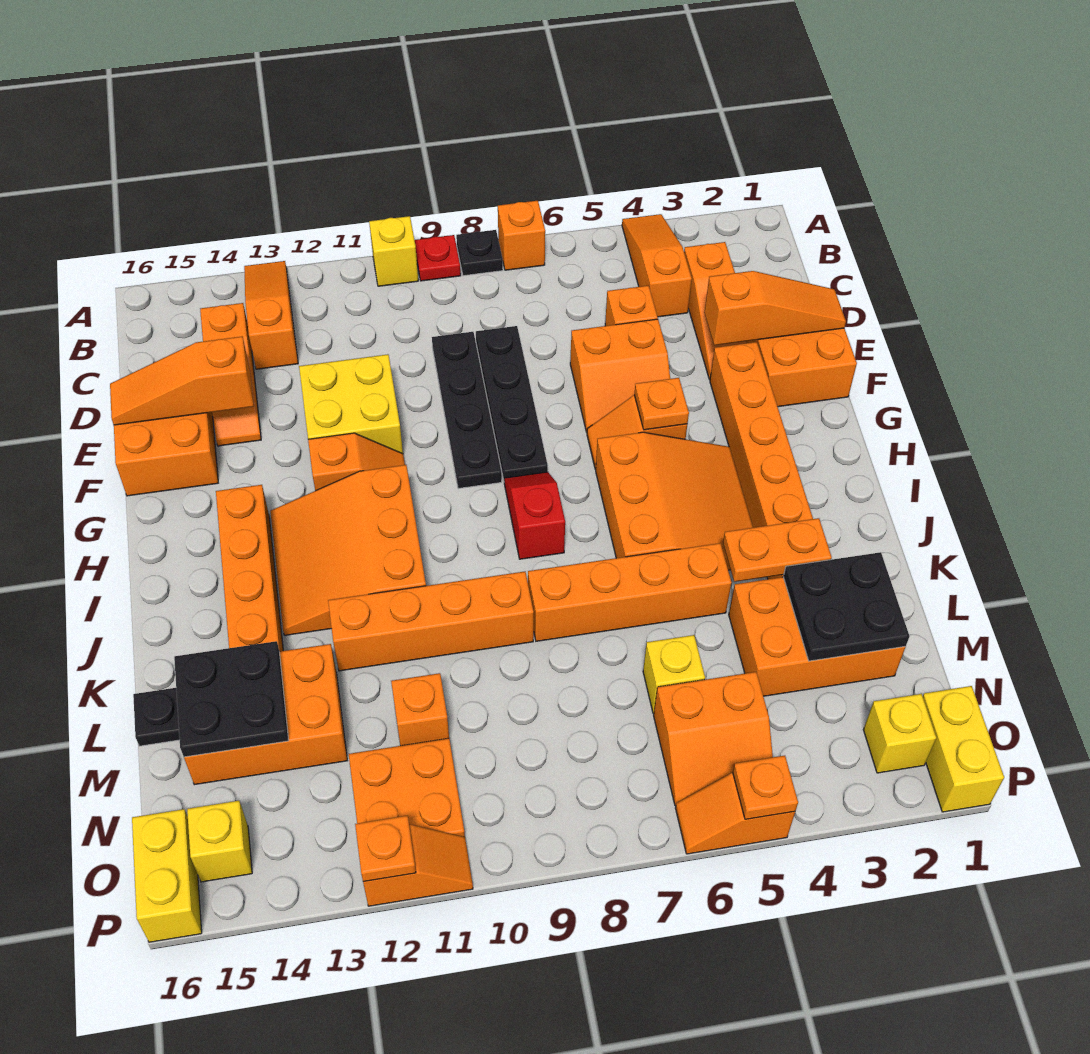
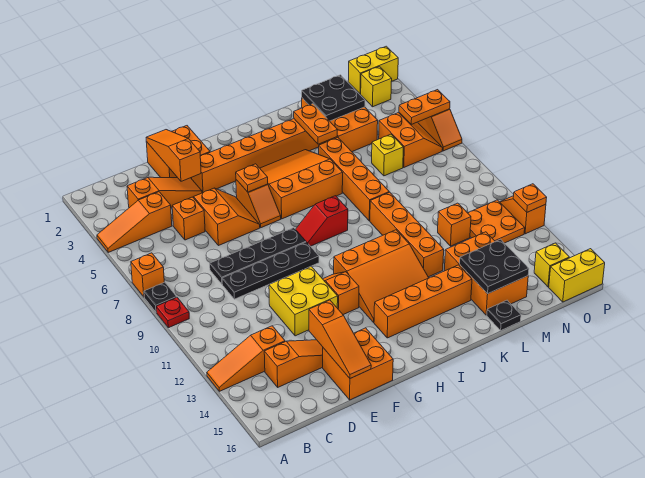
yellow brick A10 level 1 -> none
orange plate P5 level 2 -> orange plate O5:P5 level 2

